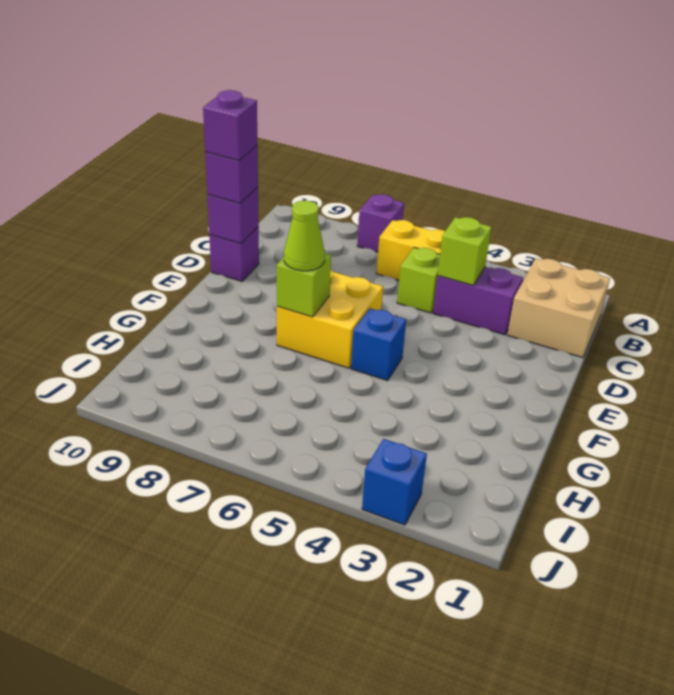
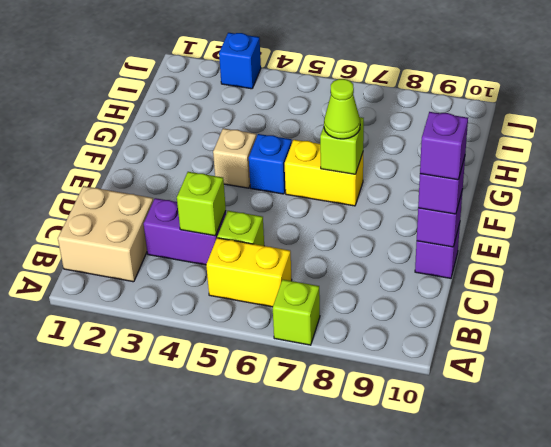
purple brick A7 level 1 -> lime brick A7 level 1
yellow brick E6:F7 level 1 -> yellow brick F6:F7 level 1
none -> tan brick F4 level 1

